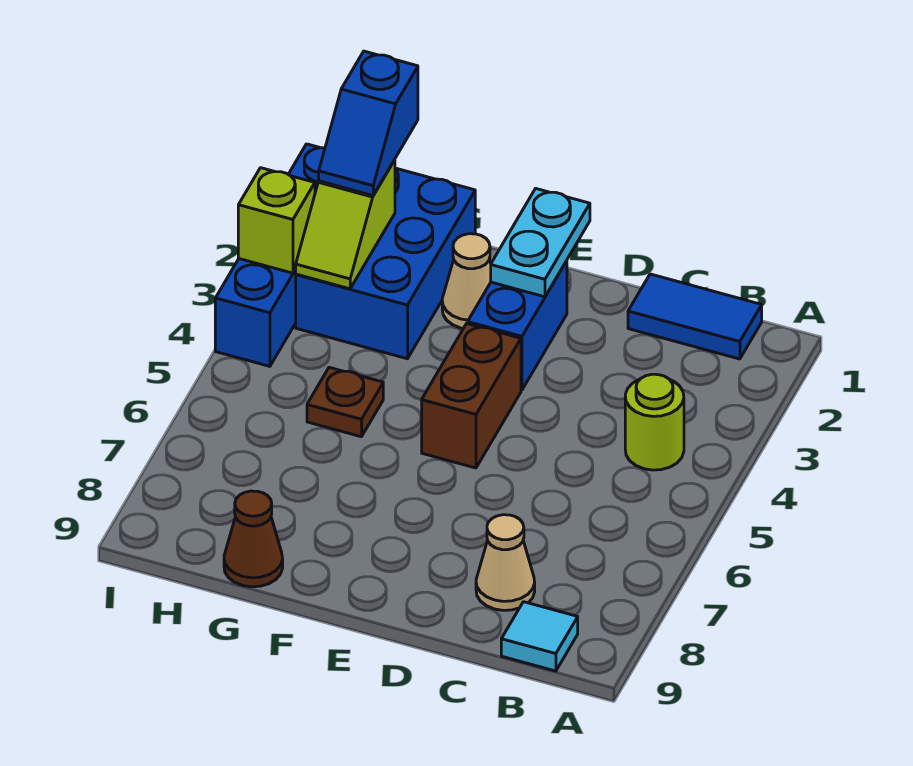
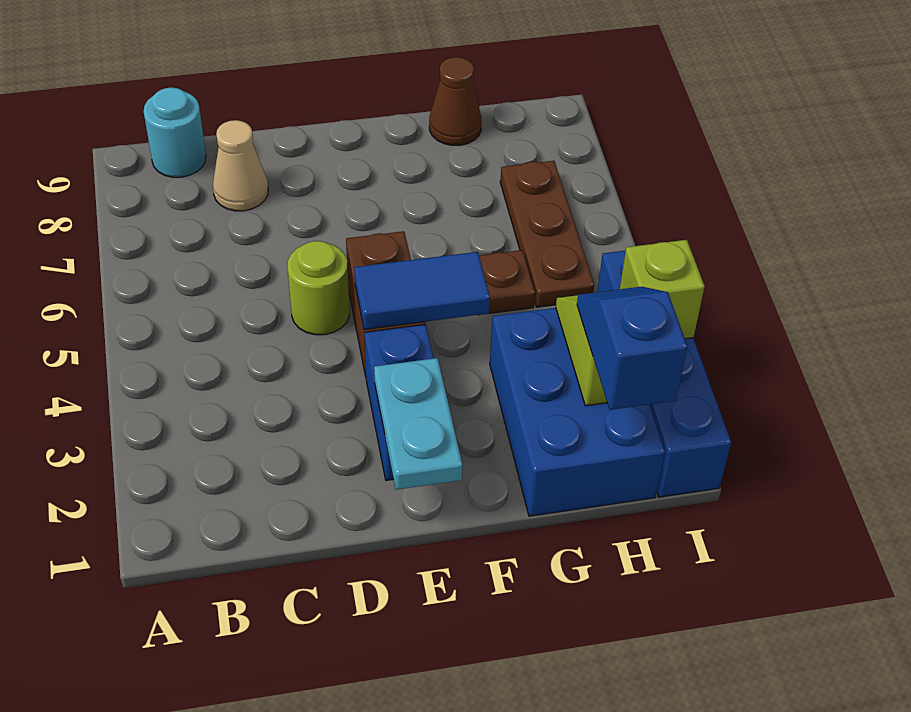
blue tile B1:C1 level 1 -> blue tile E4:F4 level 2
lime round brick B4 level 1 -> lime round brick D5 level 1
cyan tile B9 level 1 -> cyan round brick B9 level 1
tan cone F2 level 1 -> none
none -> brown plate H5:H7 level 1

